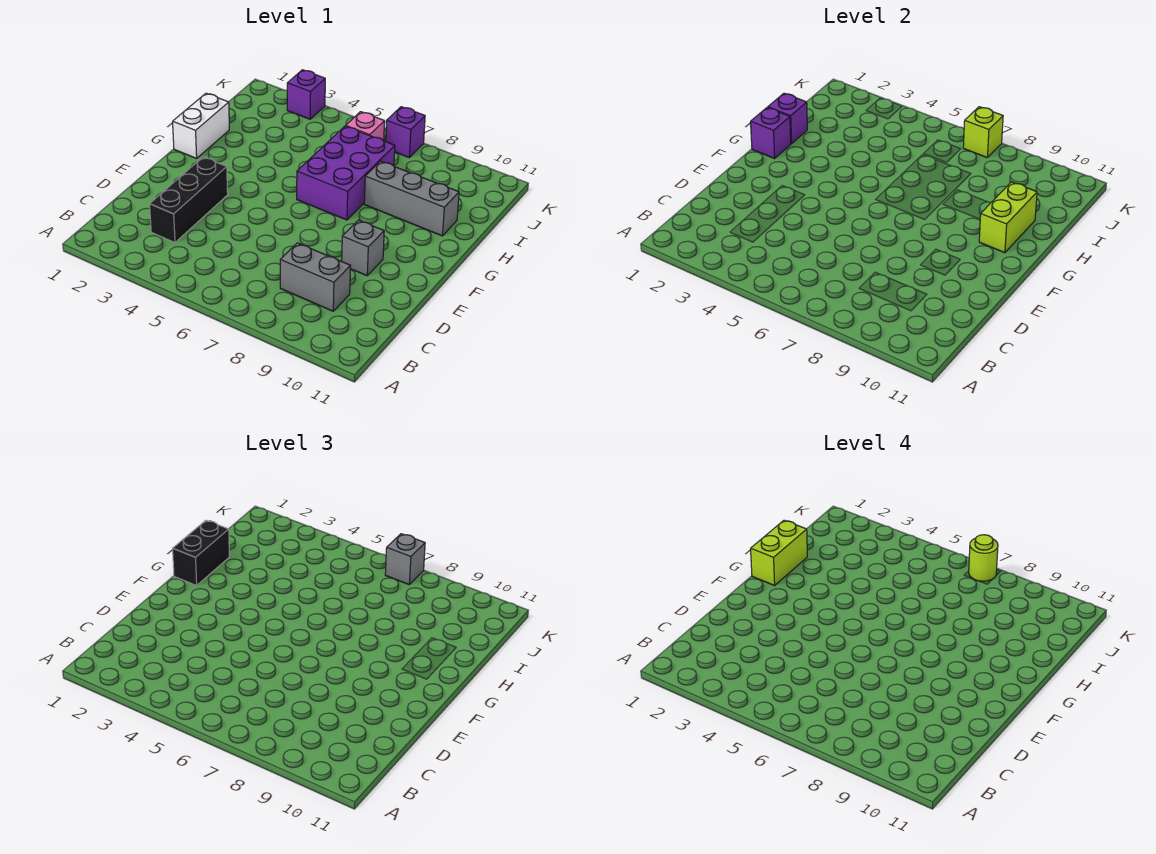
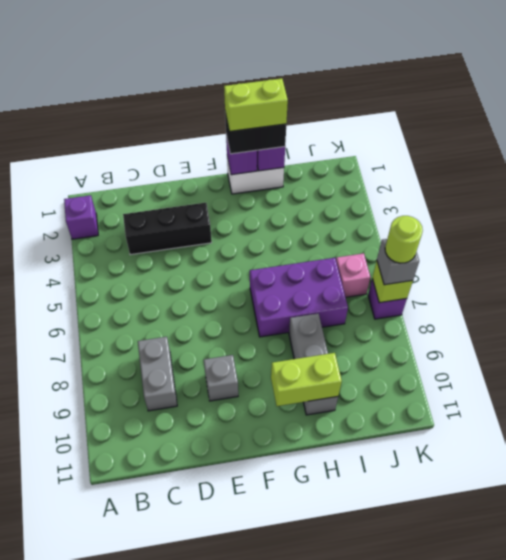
purple brick K3 level 1 -> purple brick A2 level 1

